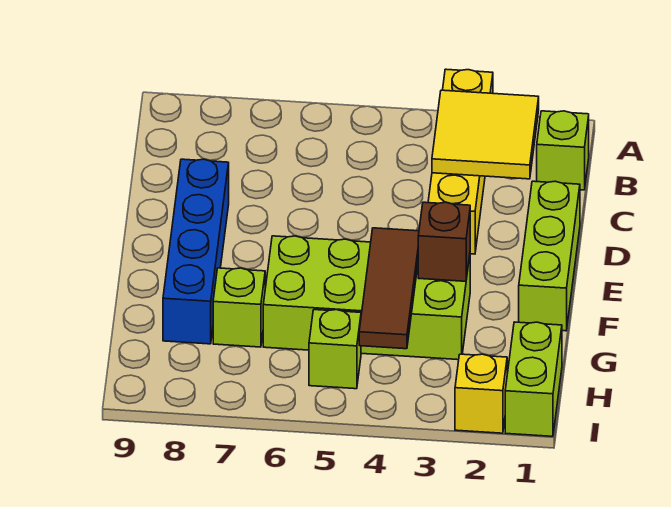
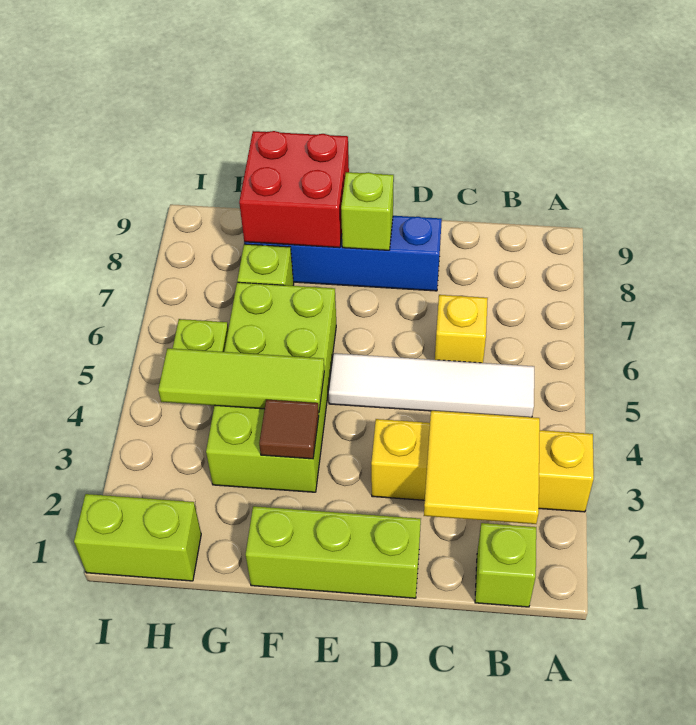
none -> white tile B5:E5 level 1
none -> lime brick E8 level 2
brown brick F3 level 2 -> brown tile F3 level 2
brown tile F4:H4 level 2 -> lime tile F4:H4 level 2
none -> red brick F8:G9 level 2
yellow brick I2 level 1 -> yellow brick C6 level 1

